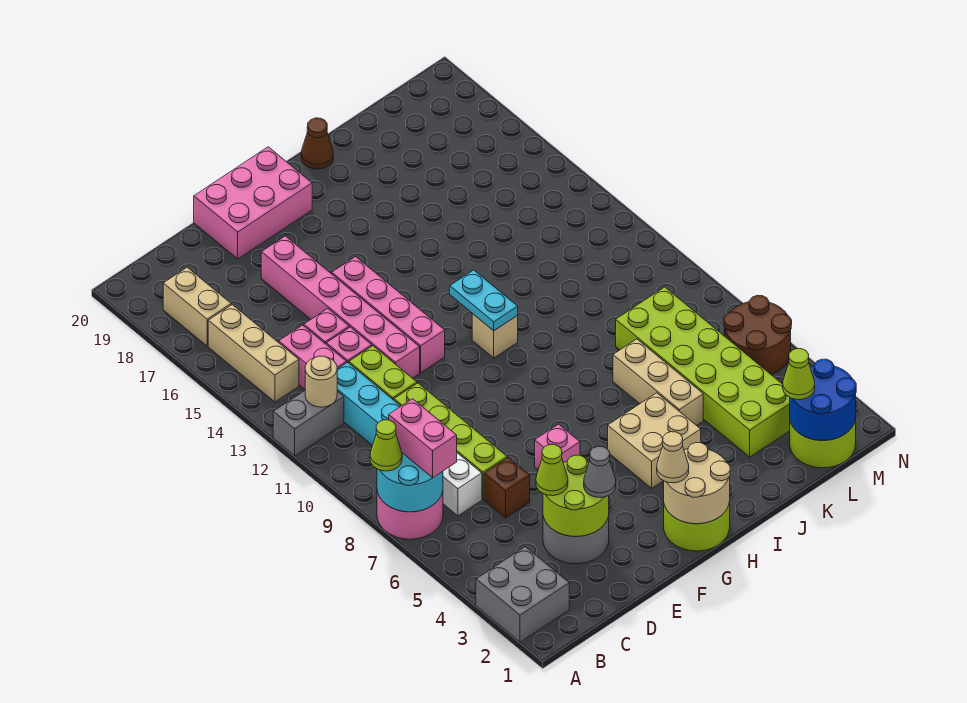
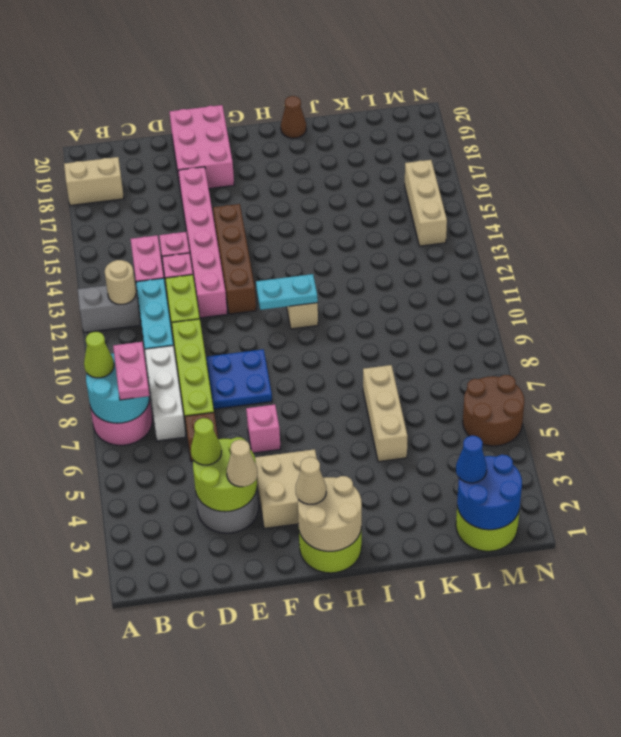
grey brick A2:B3 level 1 -> none
pink brick B7:B8 level 3 -> pink plate B7:B8 level 3
tan brick B14:B16 level 1 -> tan brick M14:M16 level 1
tan brick B17:B18 level 1 -> tan brick A18:B18 level 1
grey cone E3 level 3 -> tan cone E3 level 3
none -> blue plate E8:F9 level 1
pink brick E19:G20 level 1 -> pink brick E18:F20 level 1
pink brick F12:F15 level 1 -> brown brick F12:F15 level 1
tan brick H4:I5 level 1 -> tan brick F3:G4 level 1
cyan plate H11:H12 level 2 -> cyan plate G11:H11 level 2
lime brick K3:L8 level 1 -> none
lime cone L2 level 3 -> blue cone L2 level 3

